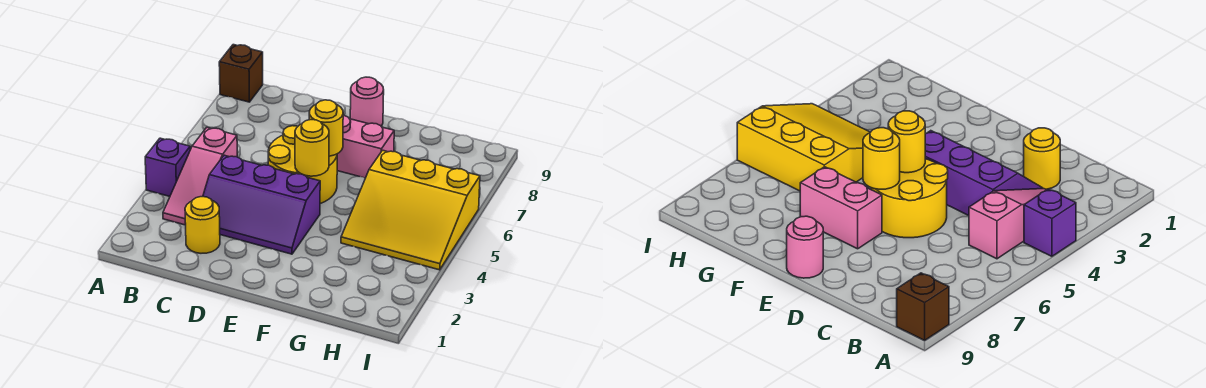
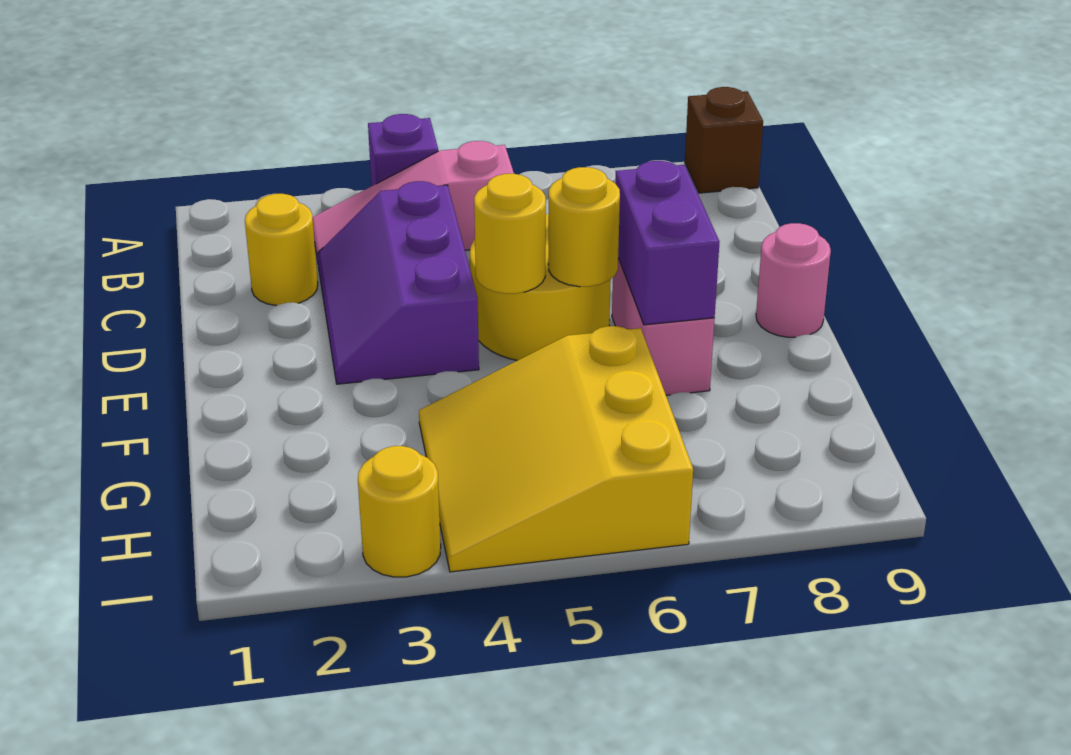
none -> purple brick E7:F7 level 2
none -> yellow round brick I3 level 1

